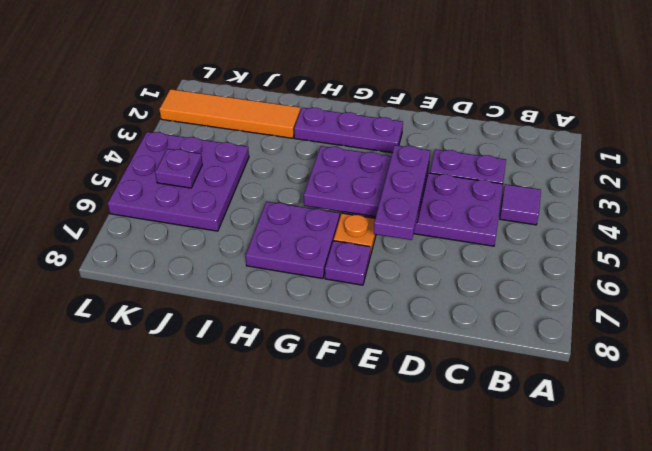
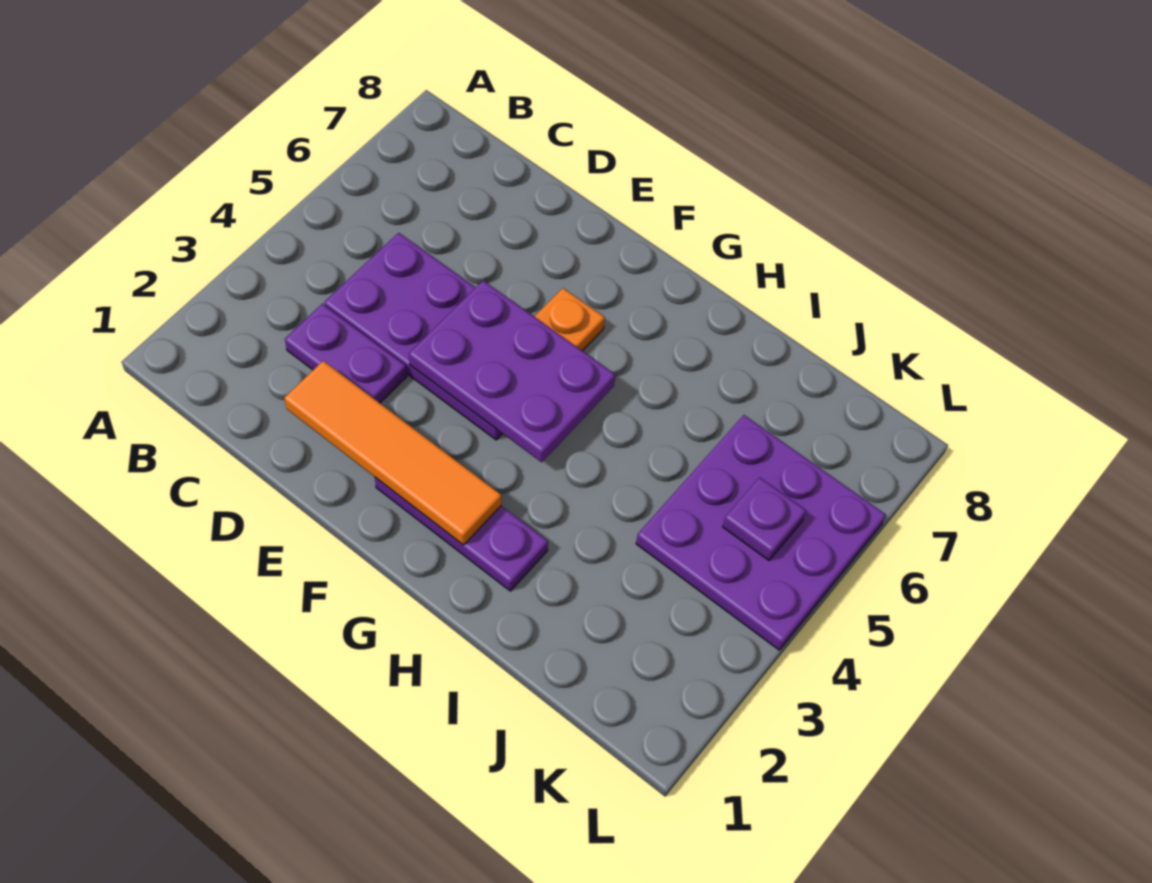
purple tile B4 level 1 -> none
purple plate E4:E6 level 3 -> none
purple plate F7 level 1 -> none
purple plate G6:H7 level 1 -> none
orange tile I2:L2 level 1 -> orange tile D2:G2 level 2

